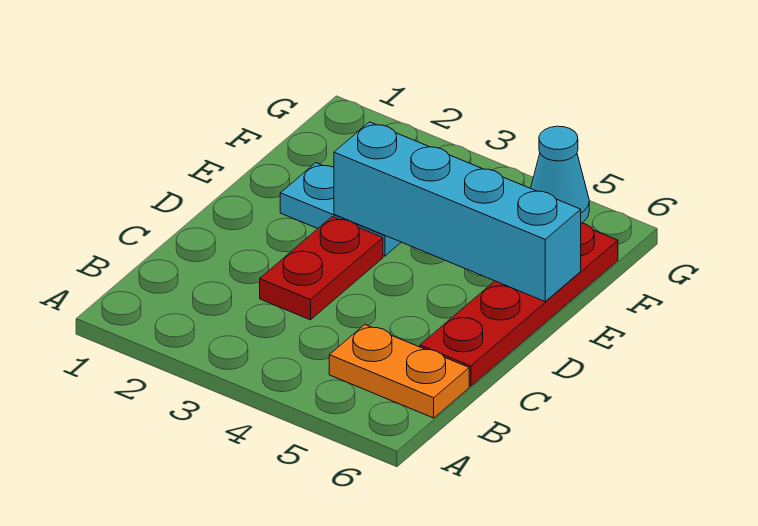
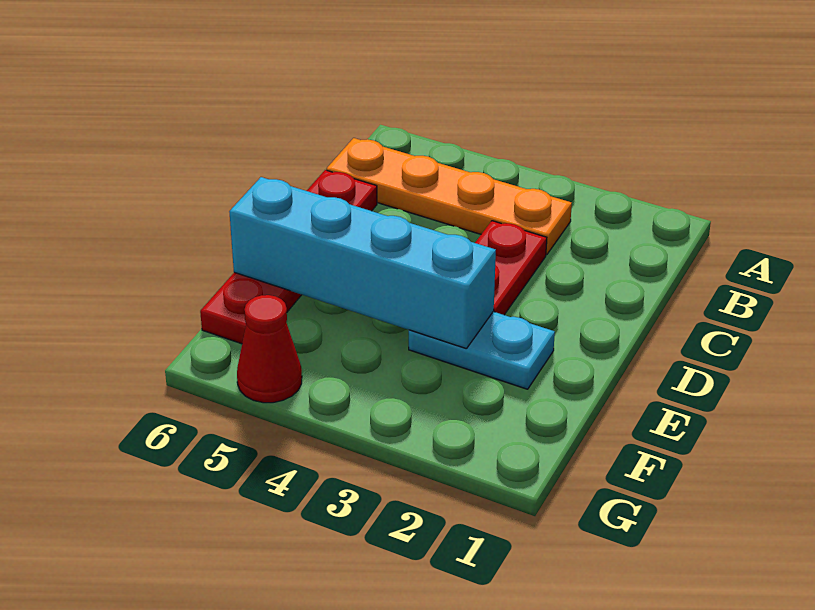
orange plate B5:B6 level 1 -> orange plate B3:B6 level 1
cyan cone G5 level 1 -> red cone G5 level 1

